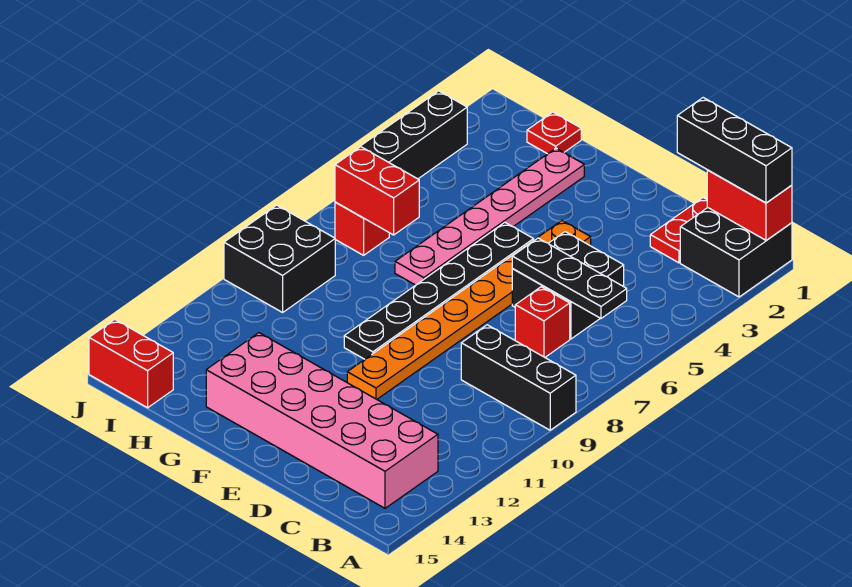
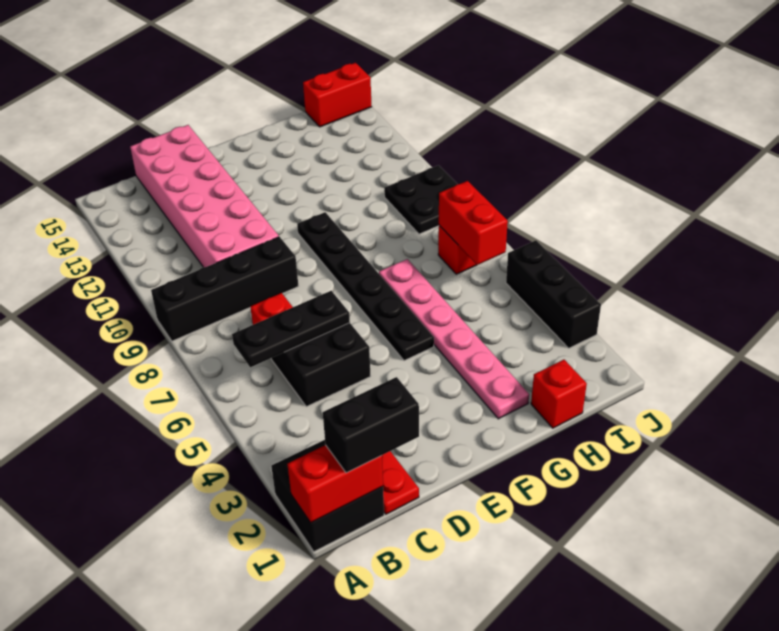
black brick A1:C1 level 3 -> black brick B1:C1 level 3
black brick A9:C9 level 1 -> black brick A9:D9 level 1
pink brick B13:G14 level 1 -> pink brick C10:D15 level 1
orange plate E4:E11 level 1 -> none
red plate H1 level 1 -> red brick H1 level 1
red brick H7:I7 level 2 -> red brick I6:I7 level 2
black brick I9:J10 level 1 -> black plate I9:J10 level 1

